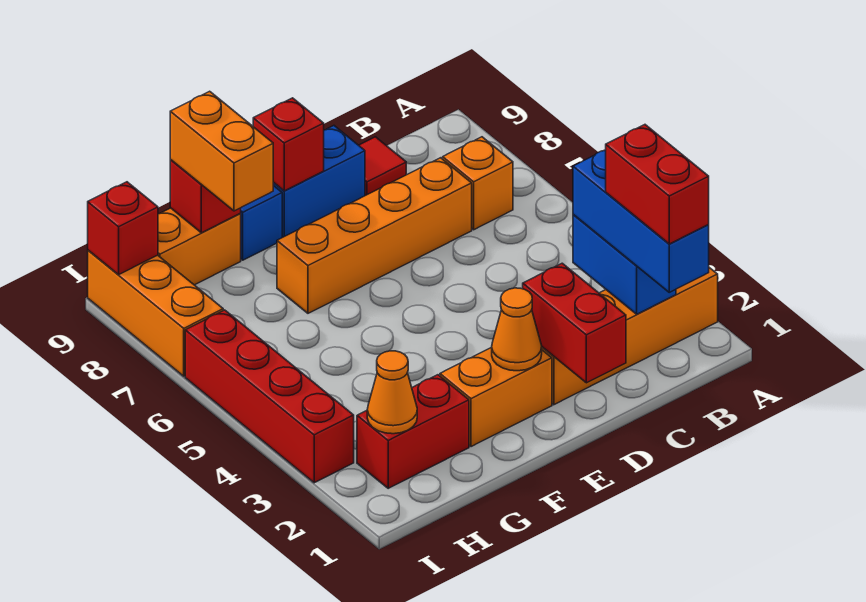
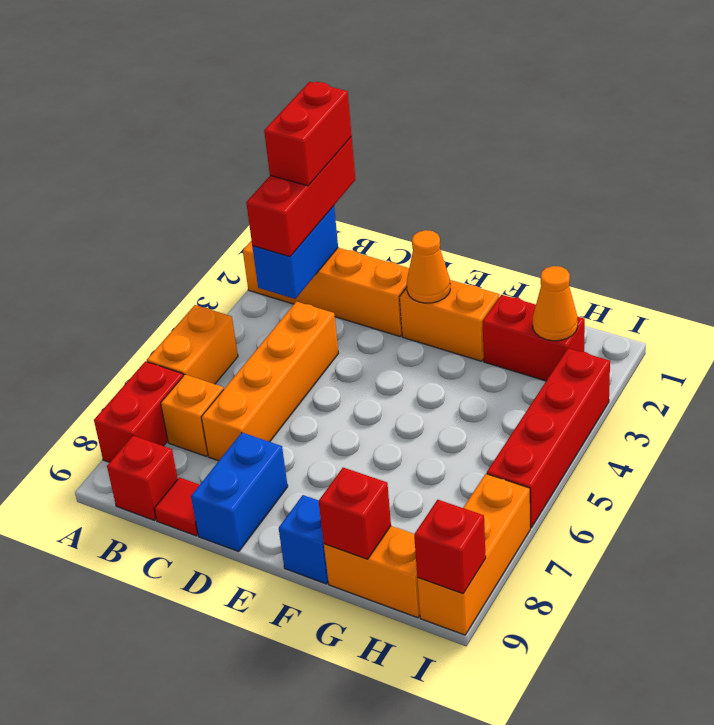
blue brick B1:B3 level 3 -> red brick B1:B3 level 3
orange brick C7:F7 level 1 -> orange brick C4:C7 level 1
red brick D1:D2 level 2 -> red brick A7:A8 level 1
blue brick D9:E9 level 1 -> blue brick D8:D9 level 1
red brick E9 level 2 -> red brick B9 level 1
orange brick G8:G9 level 3 -> orange brick A5:A6 level 1

